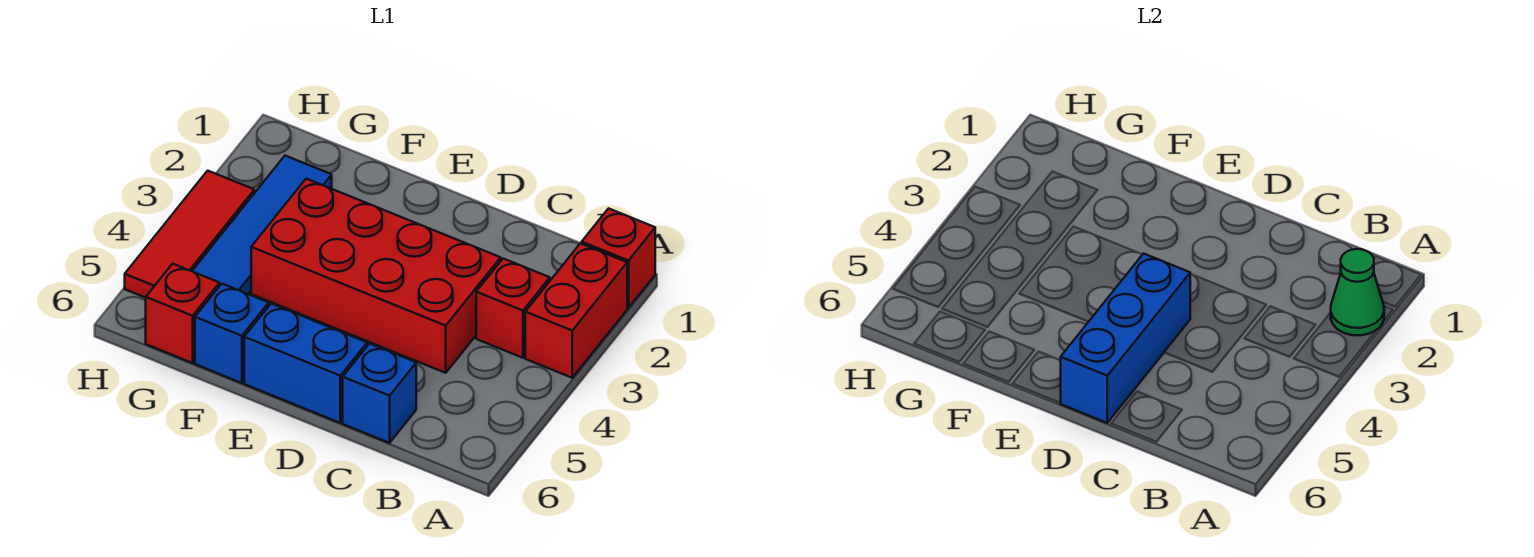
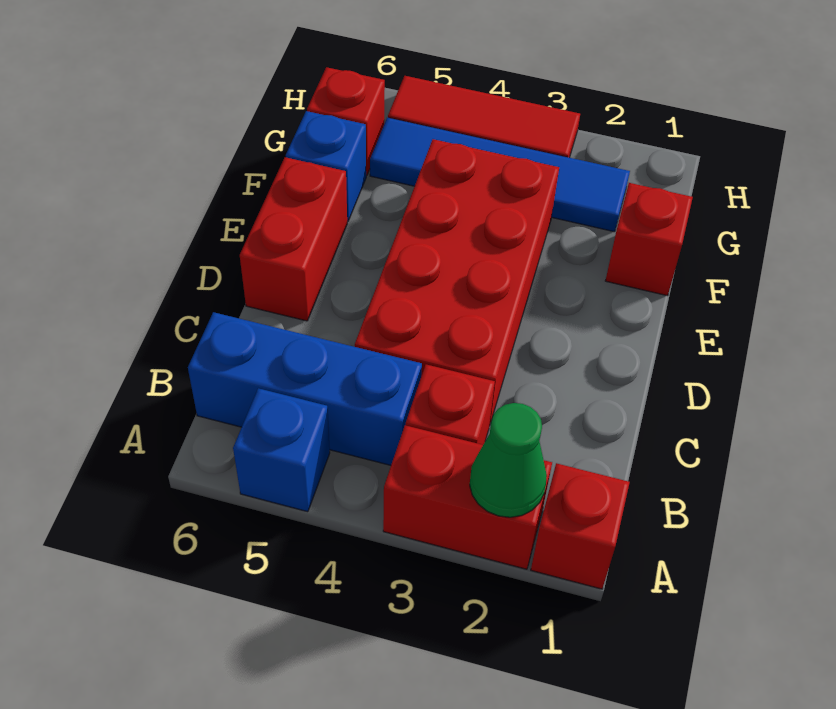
blue brick C6 level 1 -> blue brick A5 level 1
blue brick D4:D6 level 2 -> blue brick B4:B6 level 1
blue brick D6:E6 level 1 -> red brick D6:E6 level 1
none -> red brick F1 level 1

